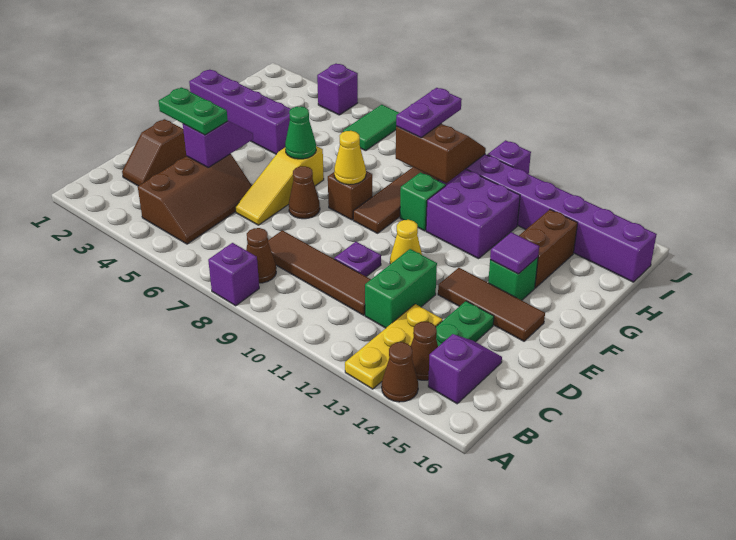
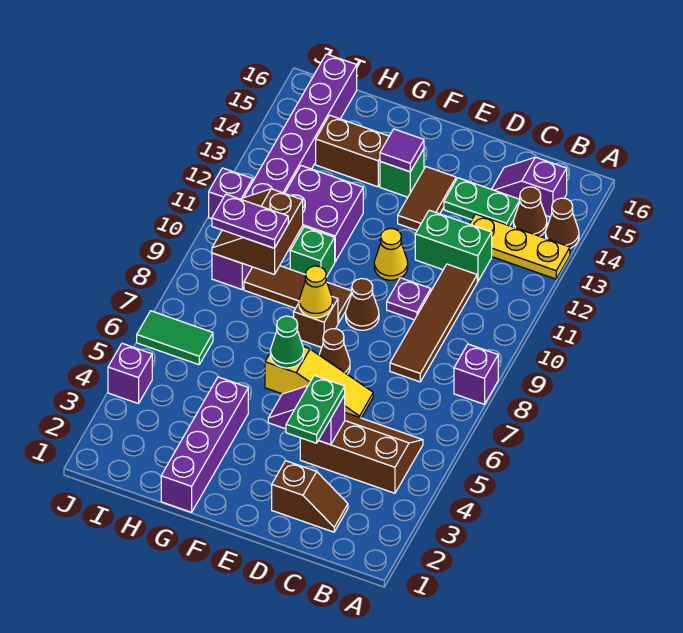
brown cone B8 level 1 -> brown cone E9 level 1
brown tile E13:E15 level 1 -> brown tile E13:E14 level 1

